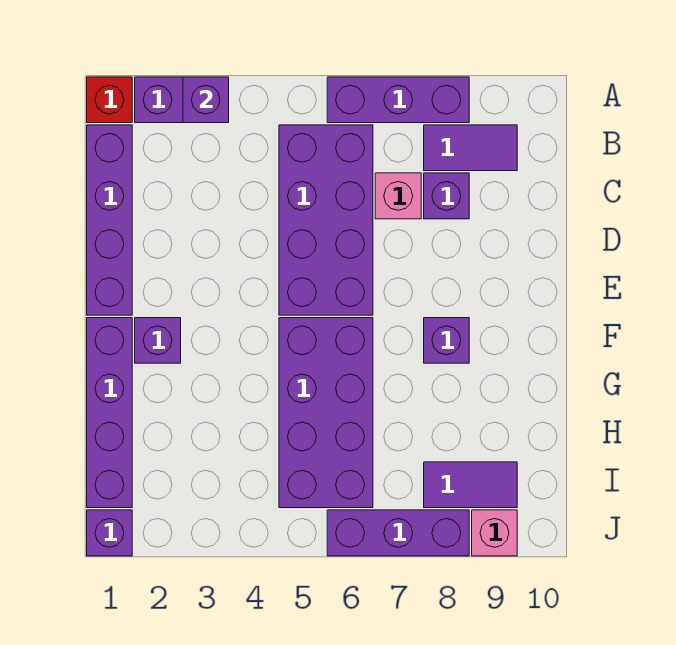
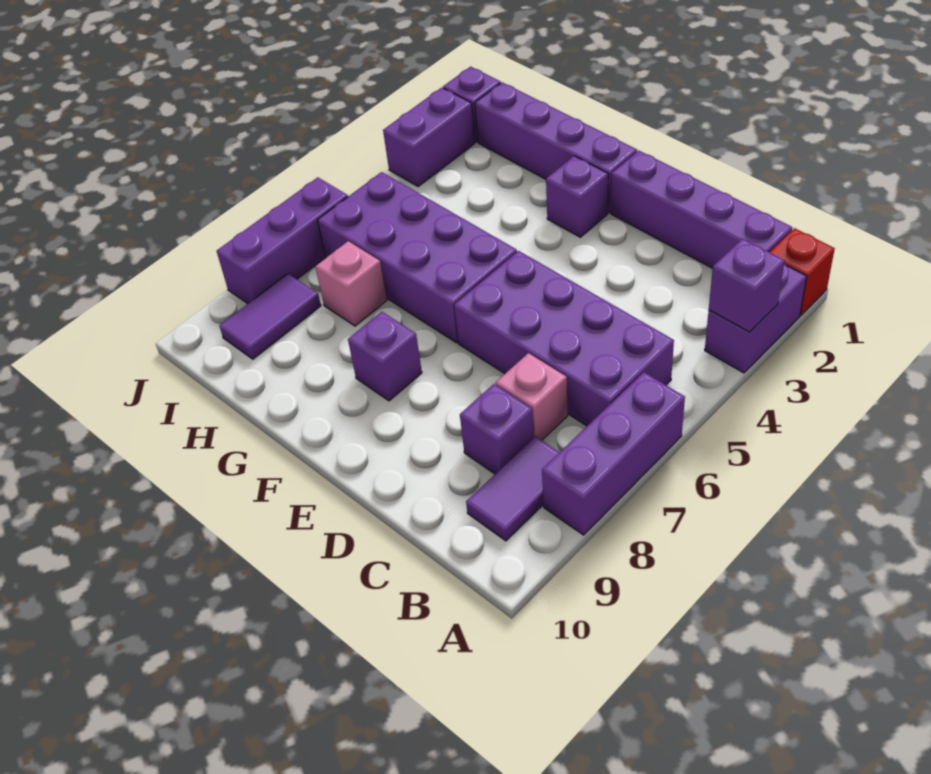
none -> purple brick J2:J3 level 1
pink brick J9 level 1 -> pink brick H7 level 1

